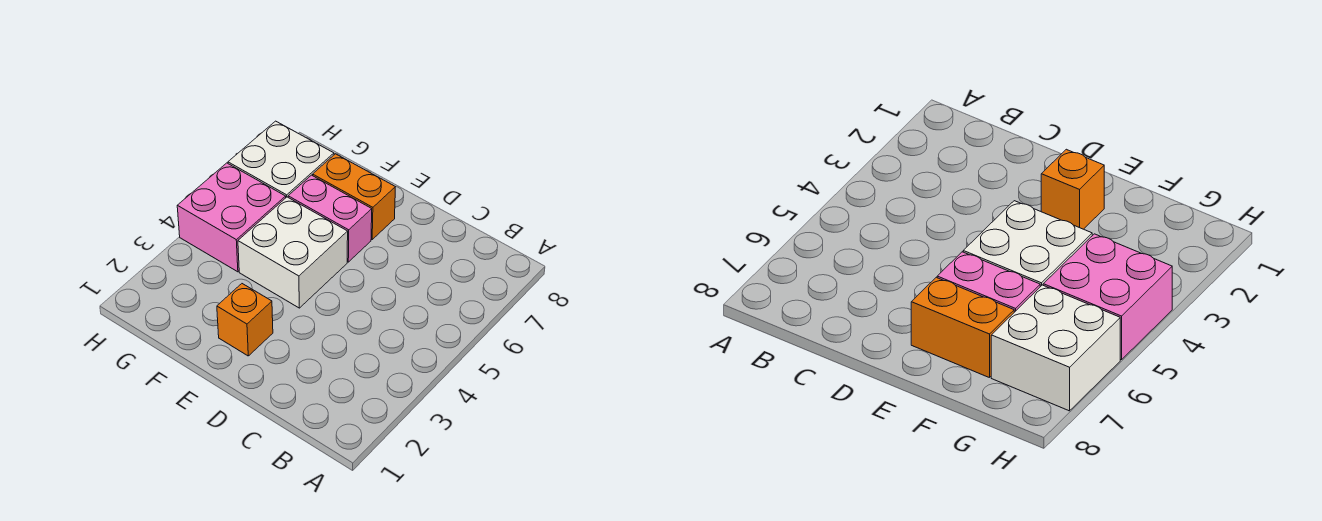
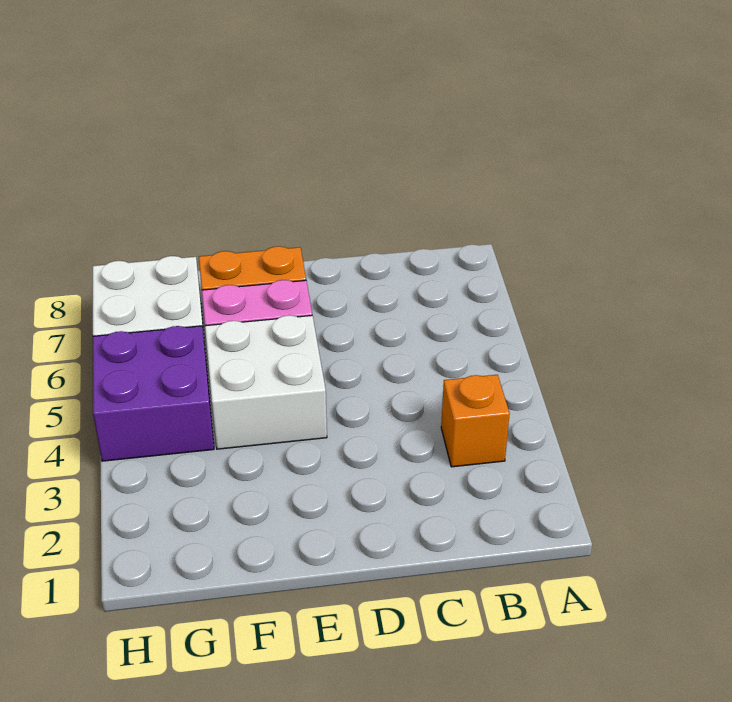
orange brick E2 level 1 -> orange brick B3 level 1
pink brick G4:H5 level 1 -> purple brick G4:H5 level 1

